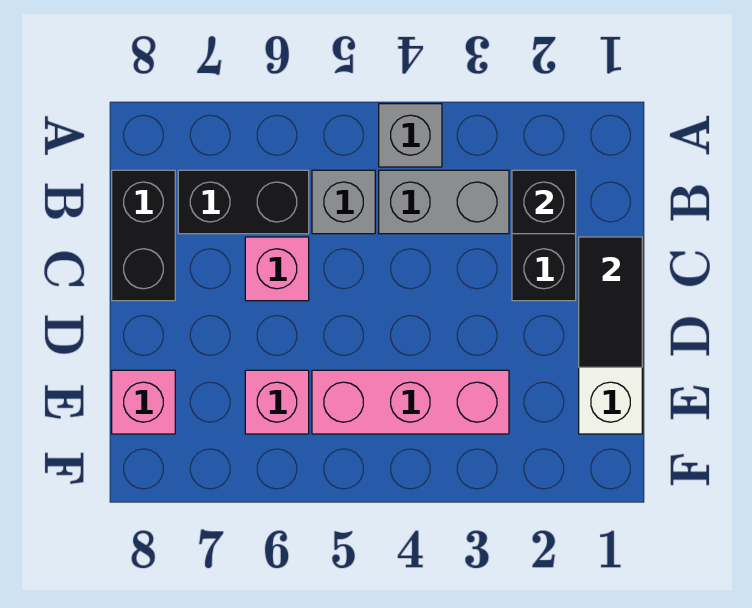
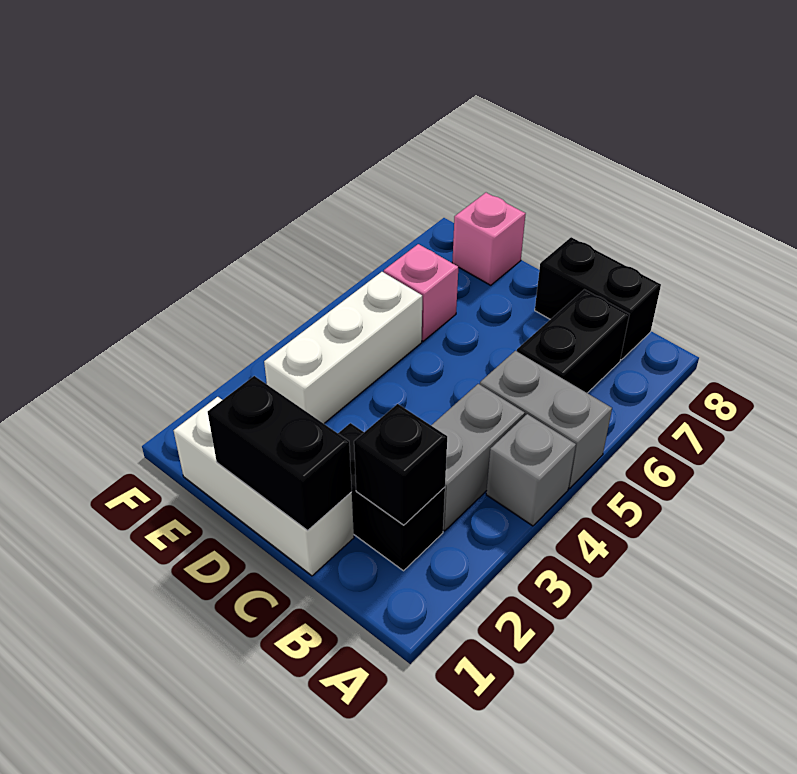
grey brick B5 level 1 -> grey brick A5:B5 level 1
black tile C1:D1 level 2 -> black brick C1:D1 level 2
pink brick C6 level 1 -> none
pink brick E3:E5 level 1 -> white brick E3:E5 level 1

